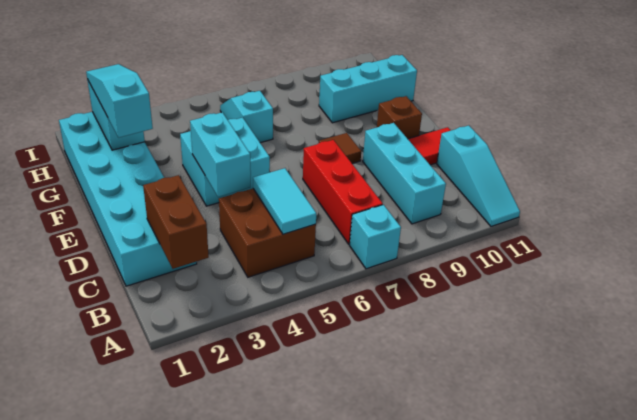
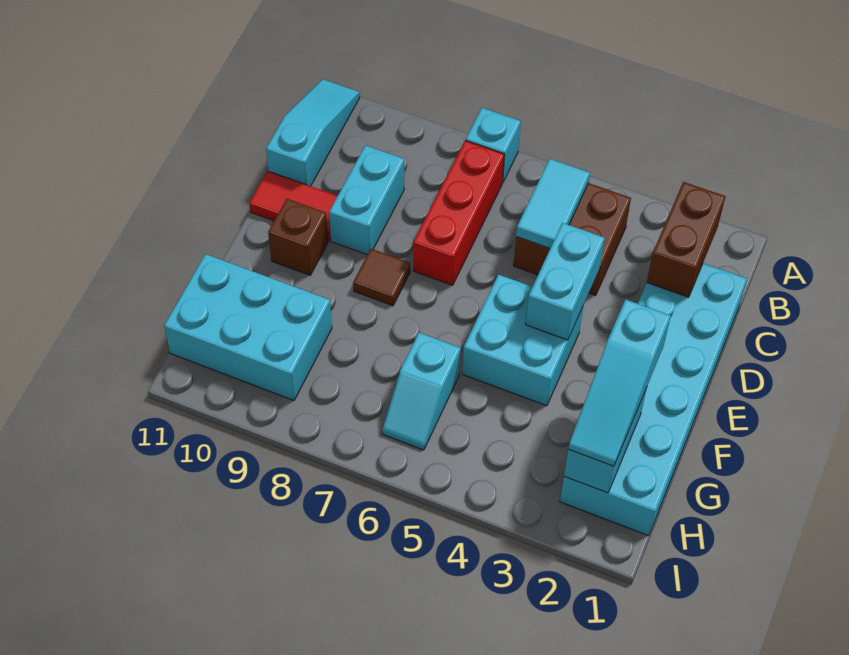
cyan brick B9:D9 level 1 -> cyan brick C9:D9 level 1
cyan brick G9:G11 level 1 -> cyan brick G9:H11 level 1

